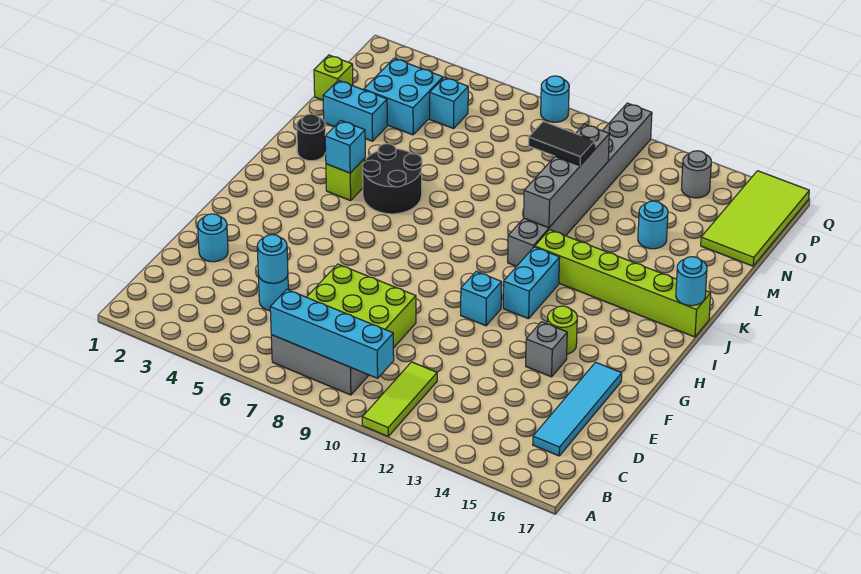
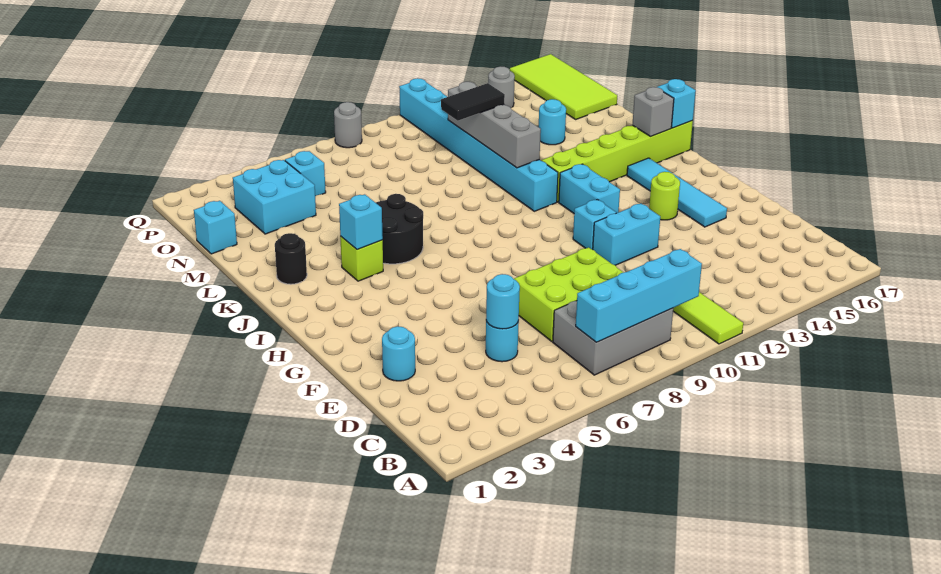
cyan tile C16:F16 level 1 -> cyan tile F15:I15 level 1
grey brick F14 level 1 -> grey brick J16 level 2
grey brick J11:Q11 level 1 -> cyan brick J11:Q11 level 1
cyan round brick J17 level 2 -> cyan brick J17 level 2
cyan brick M2:M3 level 1 -> cyan brick F11:F12 level 1
lime brick N1 level 1 -> cyan brick N1 level 1
cyan round brick Q8 level 1 -> grey round brick Q8 level 1

